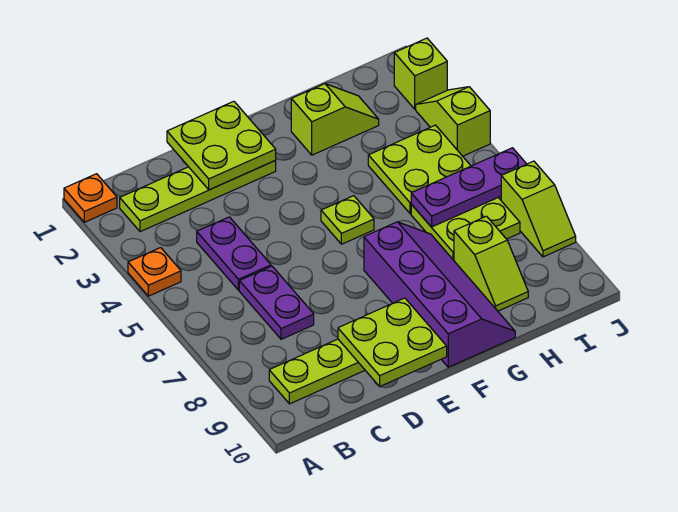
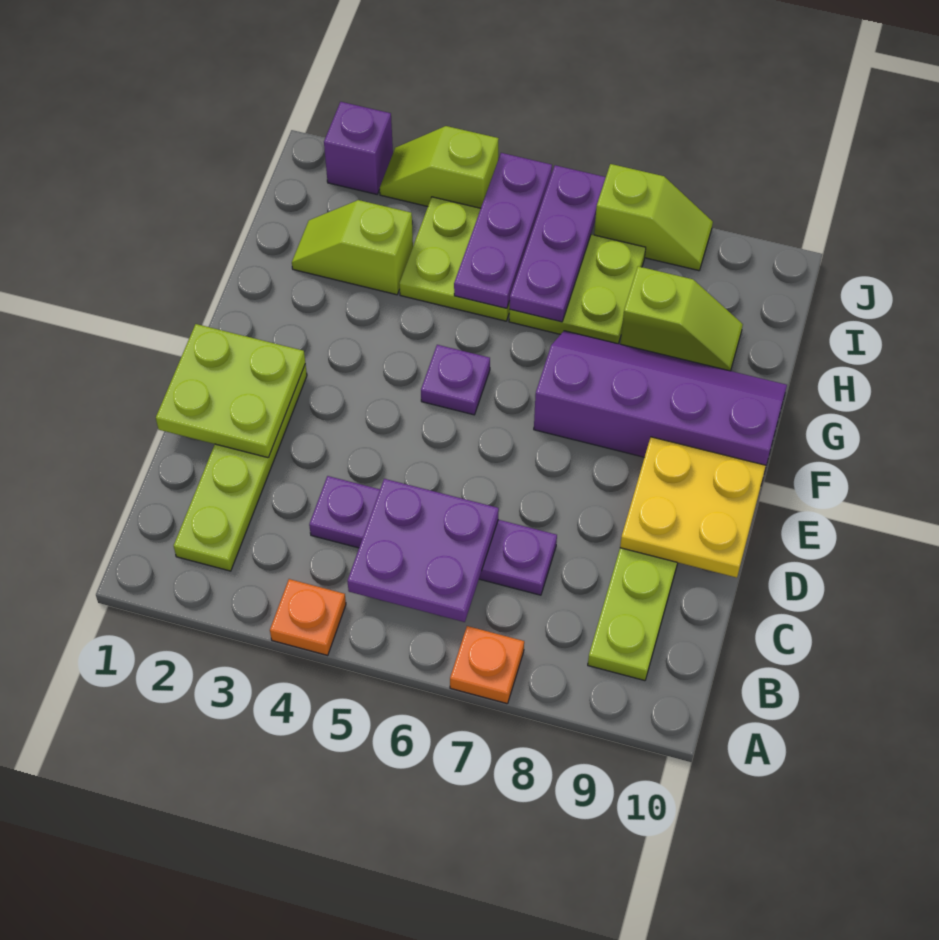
orange plate A1 level 1 -> orange plate A7 level 1
none -> purple plate B5:C6 level 2
lime plate D9:E10 level 2 -> yellow plate D9:E10 level 2
lime plate F5 level 1 -> purple plate F5 level 1
lime slope G2:H2 level 1 top G -> lime slope H2:H3 level 1 top 3
none -> purple plate H5:J5 level 2
lime brick J2 level 1 -> purple brick J2 level 1

